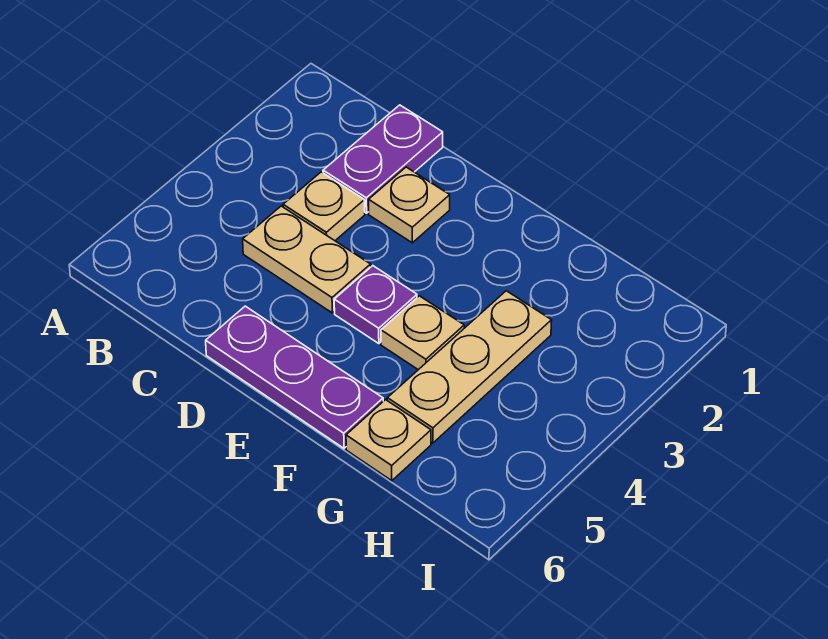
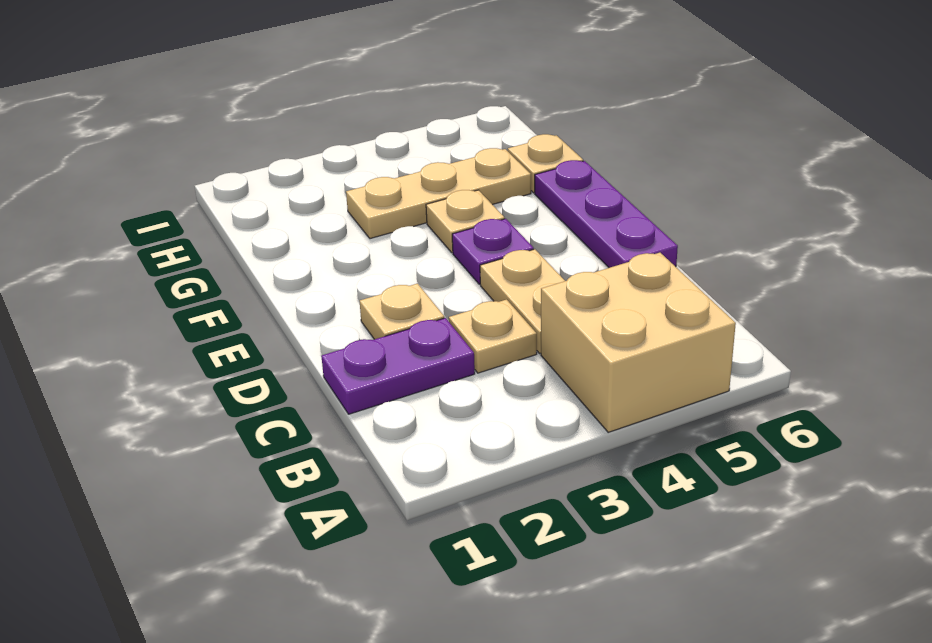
none -> tan brick A4:B5 level 1

